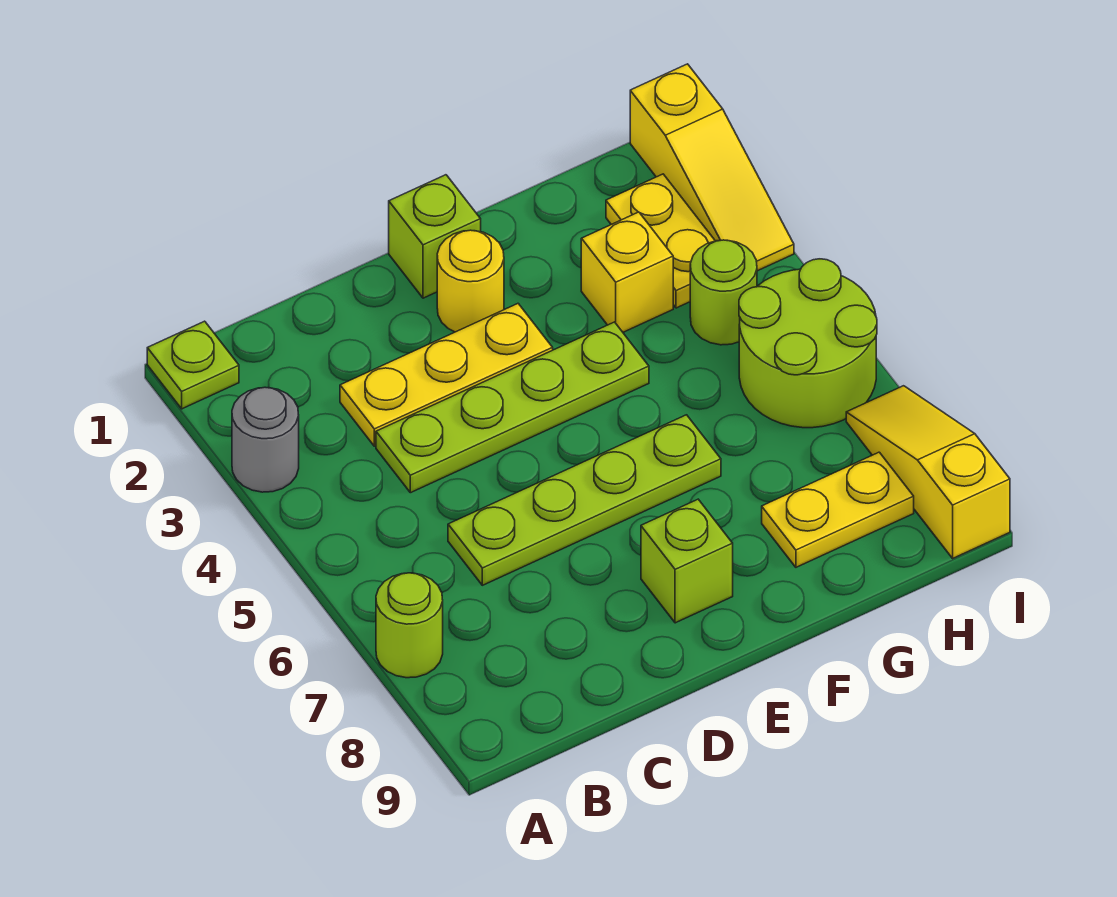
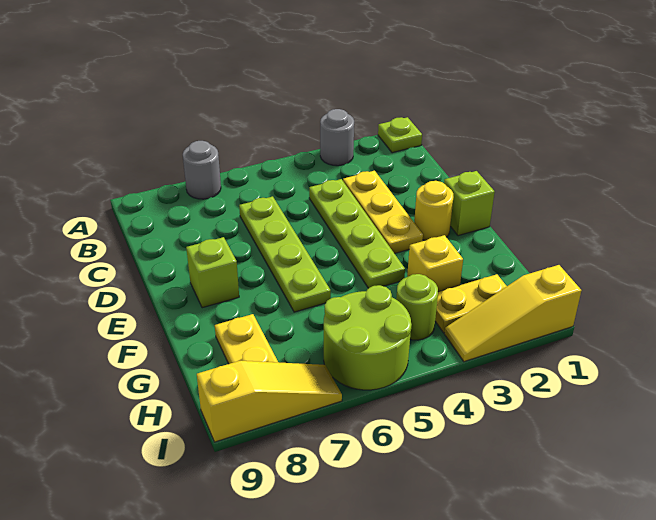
lime round brick A7 level 1 -> grey round brick A7 level 1

